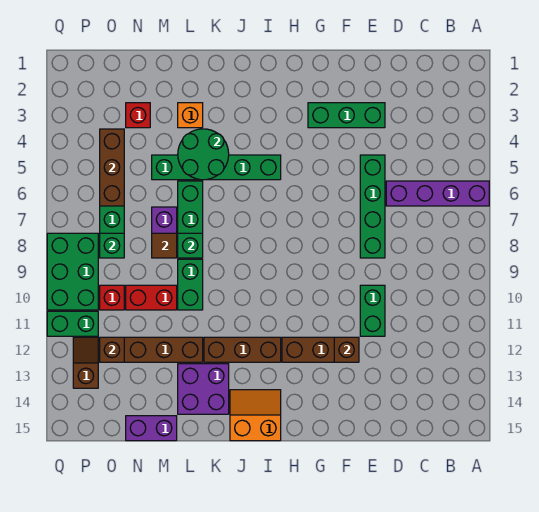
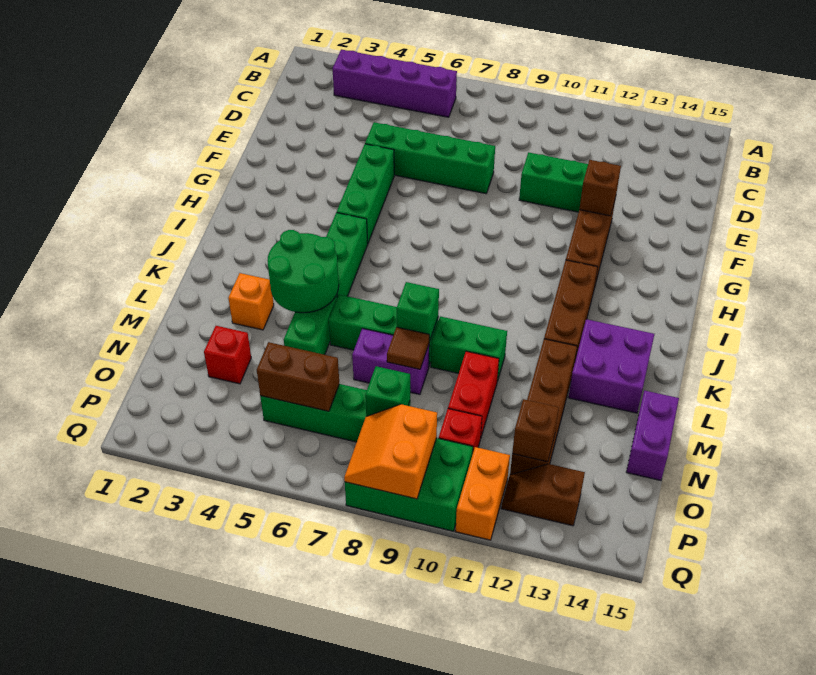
purple brick A6:D6 level 1 -> purple brick B3:B6 level 1
green brick E3:G3 level 1 -> green brick F5:H5 level 1
orange slope I14:J15 level 1 top 15 -> orange slope P8:Q9 level 2 top 9
brown brick O4:O6 level 2 -> brown brick O5:O6 level 2
green brick P11:Q11 level 1 -> orange brick P11:Q11 level 1

